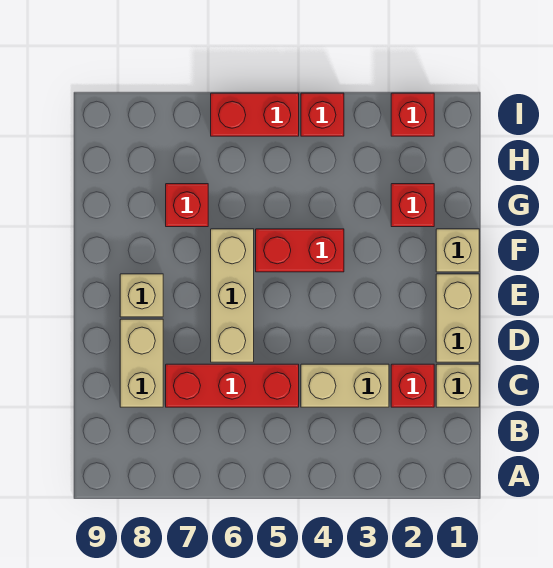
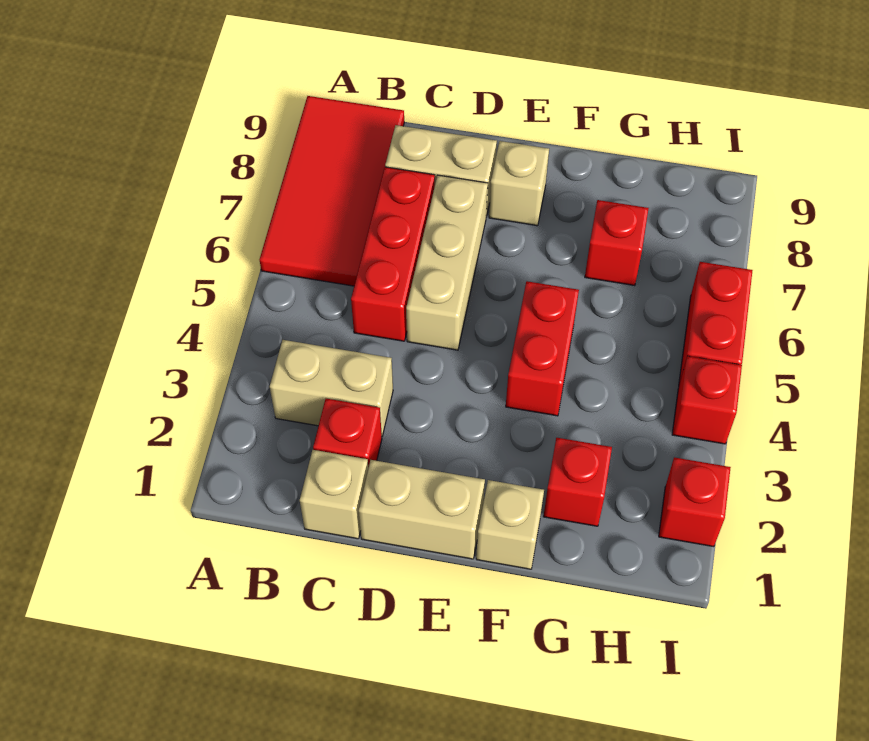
none -> red tile A6:B9 level 1
tan brick C3:C4 level 1 -> tan brick B3:C3 level 1
tan brick D6:F6 level 1 -> tan brick D5:D7 level 1

